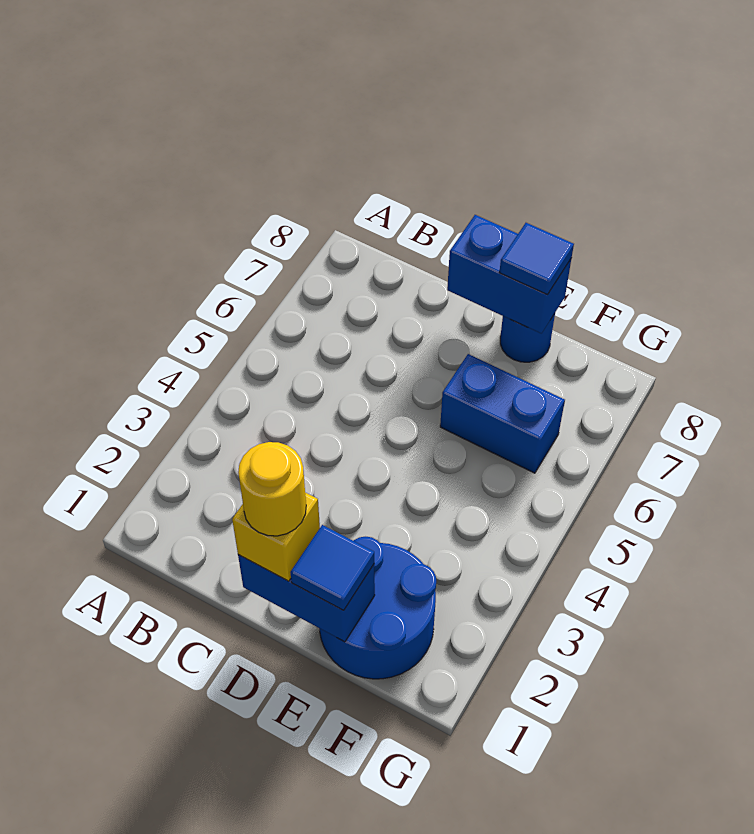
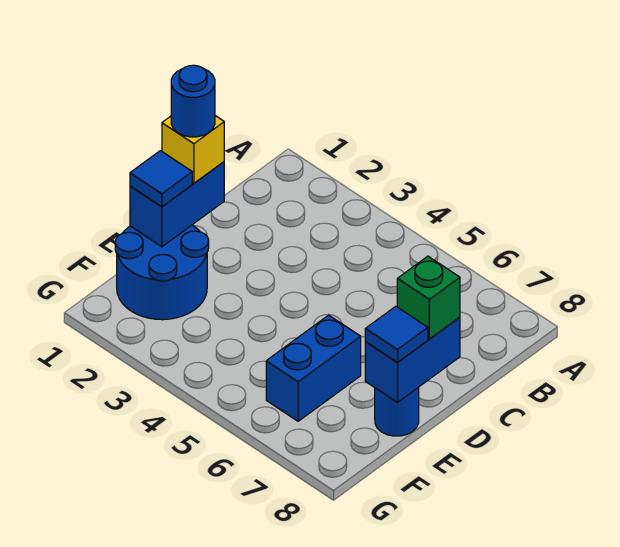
yellow round brick D1 level 4 -> blue round brick D1 level 4
none -> green brick D8 level 3

